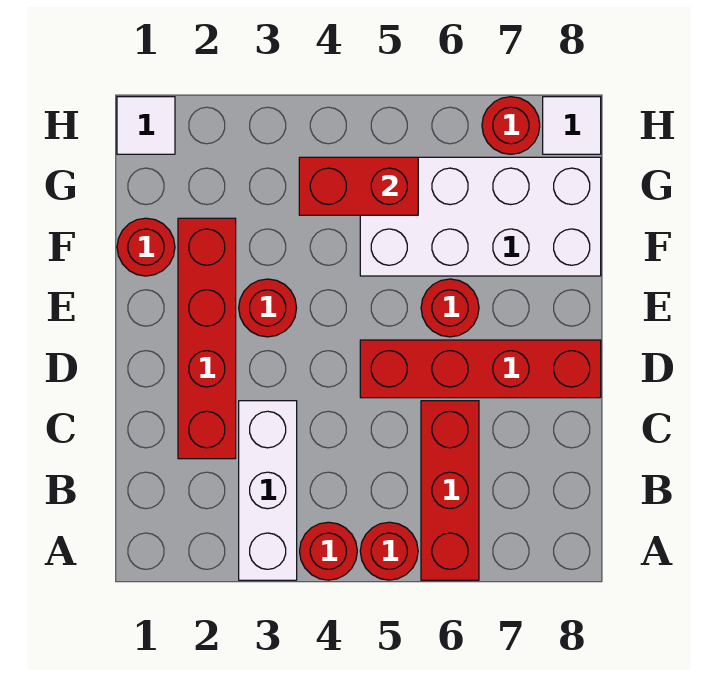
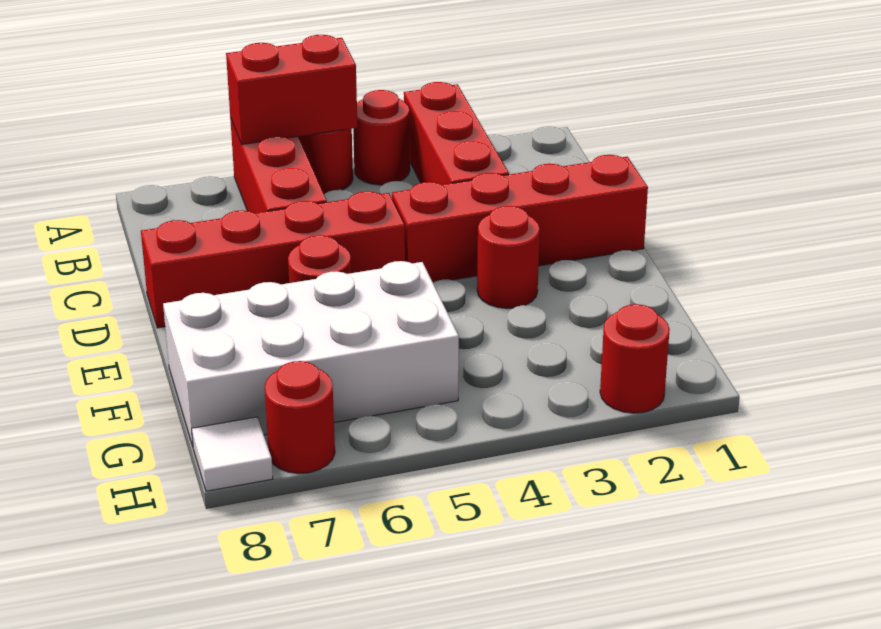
white brick A3:C3 level 1 -> red brick A3:C3 level 1
red brick C2:F2 level 1 -> red brick D1:D4 level 1
red round brick F1 level 1 -> red round brick H2 level 1
red brick G4:G5 level 2 -> red brick A5:A6 level 2
white tile H1 level 1 -> none

